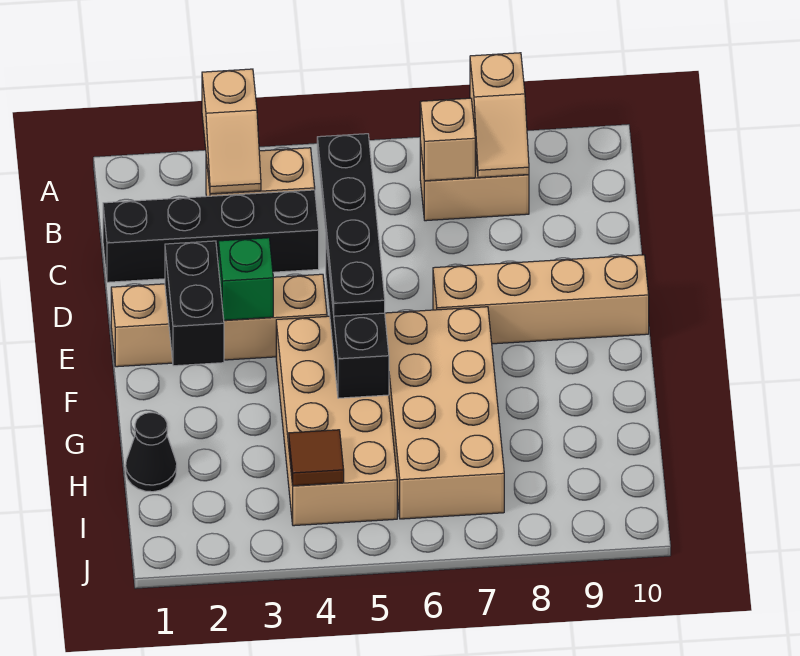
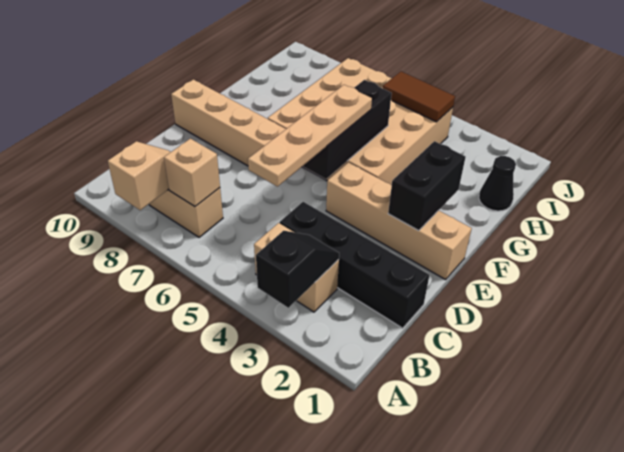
tan slope A3:B3 level 2 top A -> black slope A3:B3 level 2 top A
black plate C5:F5 level 3 -> tan plate C5:F5 level 3
green brick E3 level 2 -> none
brown tile I4 level 2 -> brown tile I4:I5 level 2

